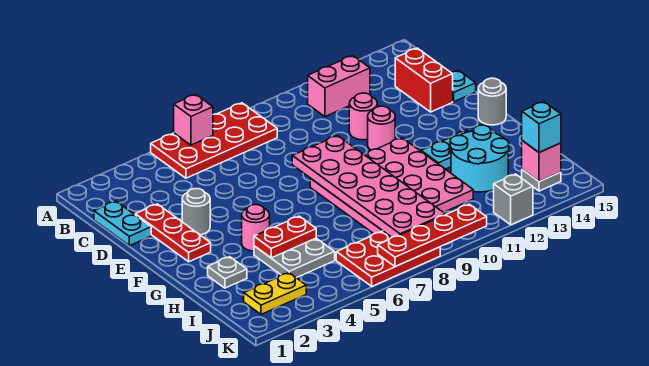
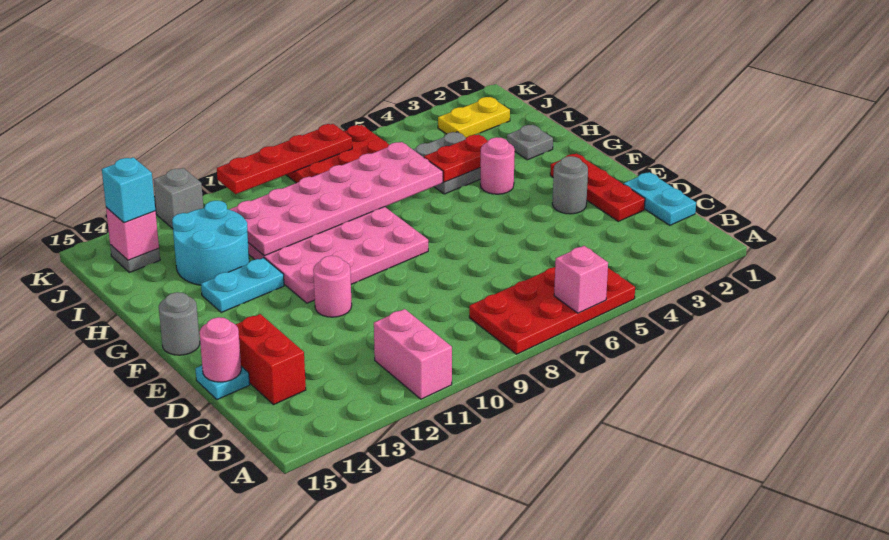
pink brick B11:B12 level 1 -> pink brick A11:B11 level 1
pink round brick D11 level 1 -> pink round brick D15 level 2
pink plate E8:J9 level 2 -> pink plate H6:I11 level 2

